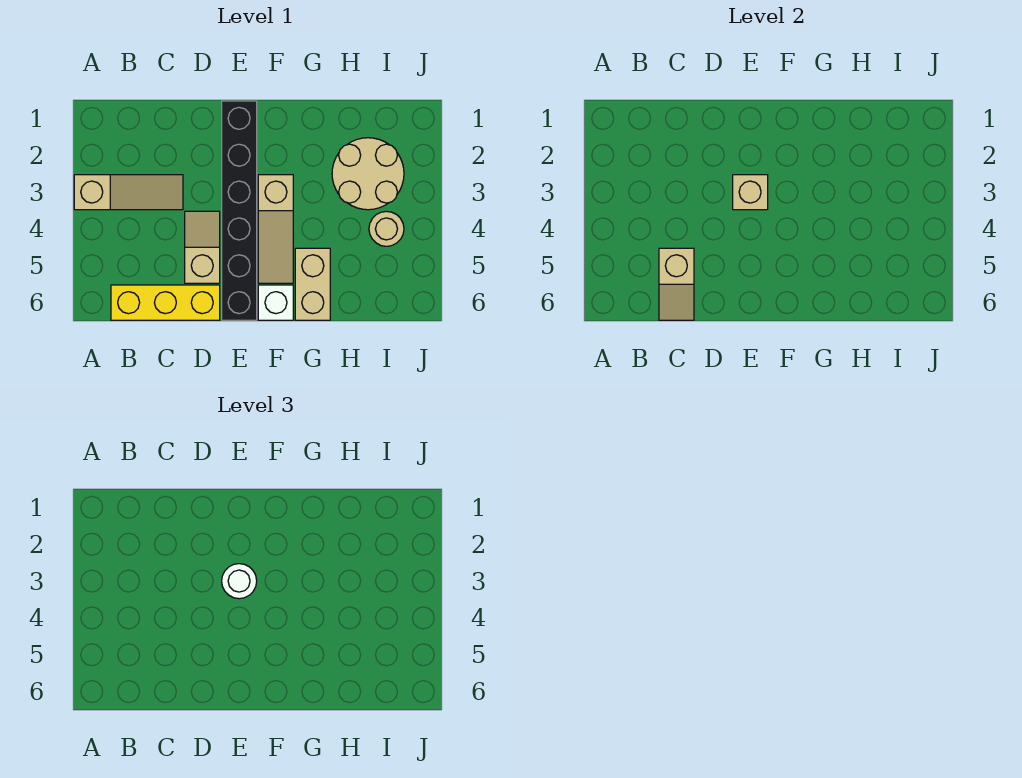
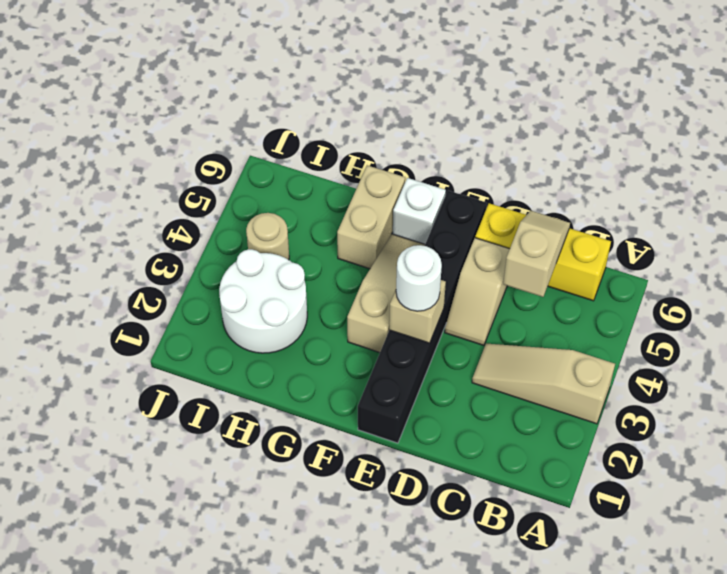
tan round brick H2:I3 level 1 -> white round brick H2:I3 level 1

